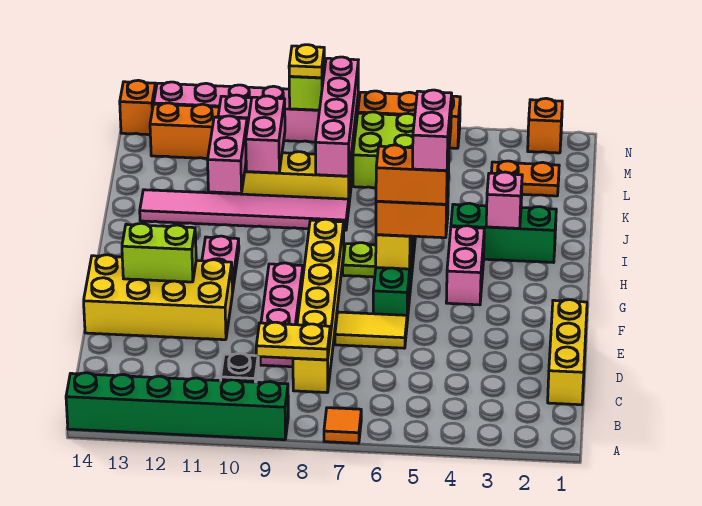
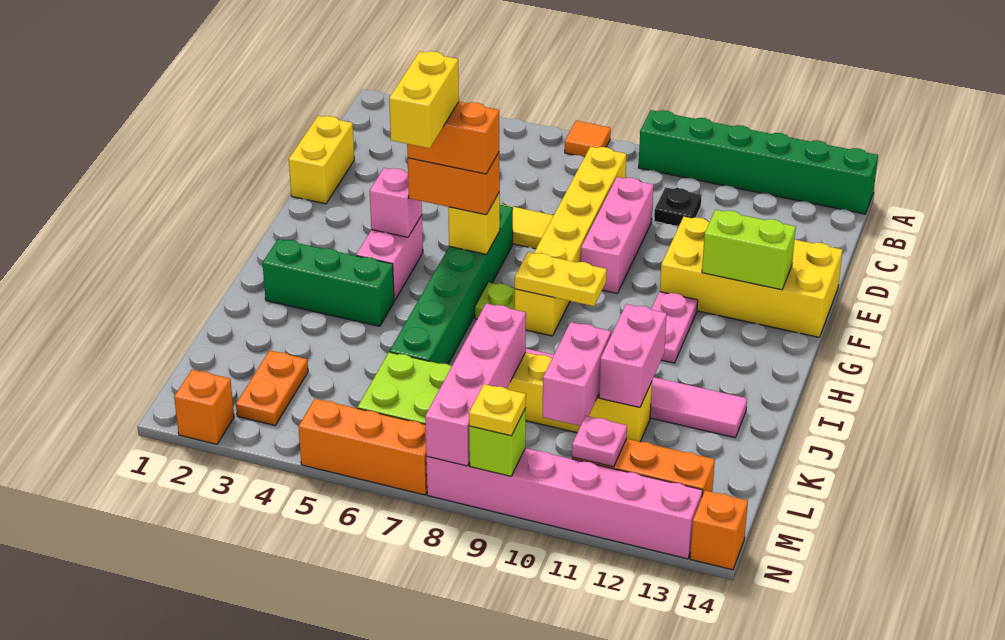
yellow brick C1:E1 level 1 -> yellow brick D1:E1 level 1
yellow plate C8:C9 level 2 -> yellow plate H8:H9 level 2
pink brick G5:H5 level 5 -> yellow brick G5:H5 level 5
pink brick I3 level 2 -> pink brick G4 level 2
orange plate L2:L3 level 1 -> orange plate L3:M3 level 1

